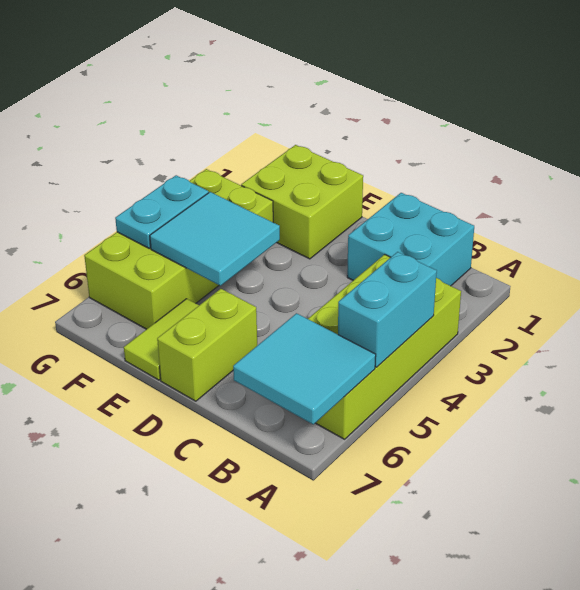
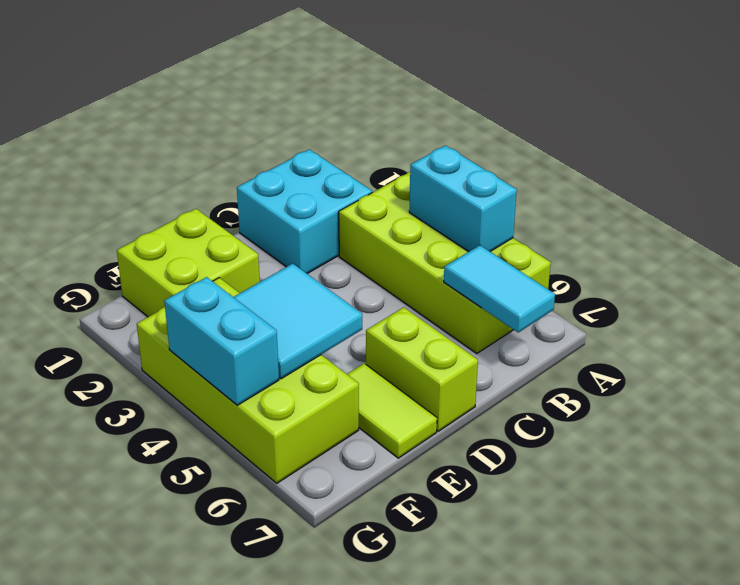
cyan tile A6:B7 level 2 -> cyan tile B6:B7 level 2
cyan plate G4:G5 level 2 -> cyan brick G4:G5 level 2

